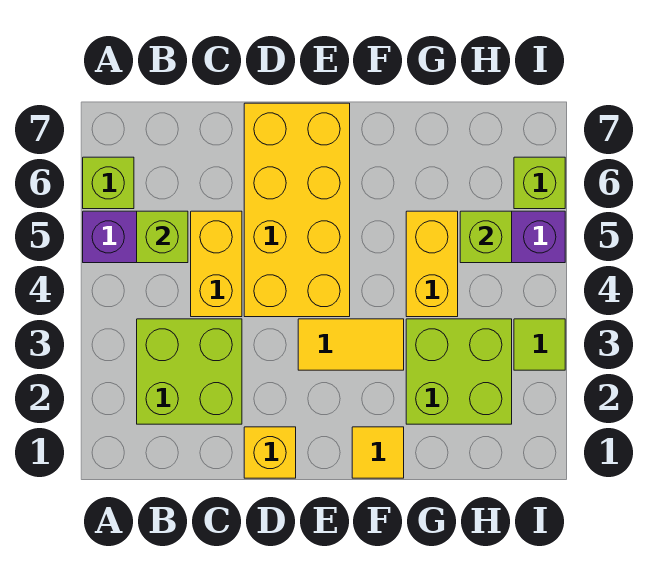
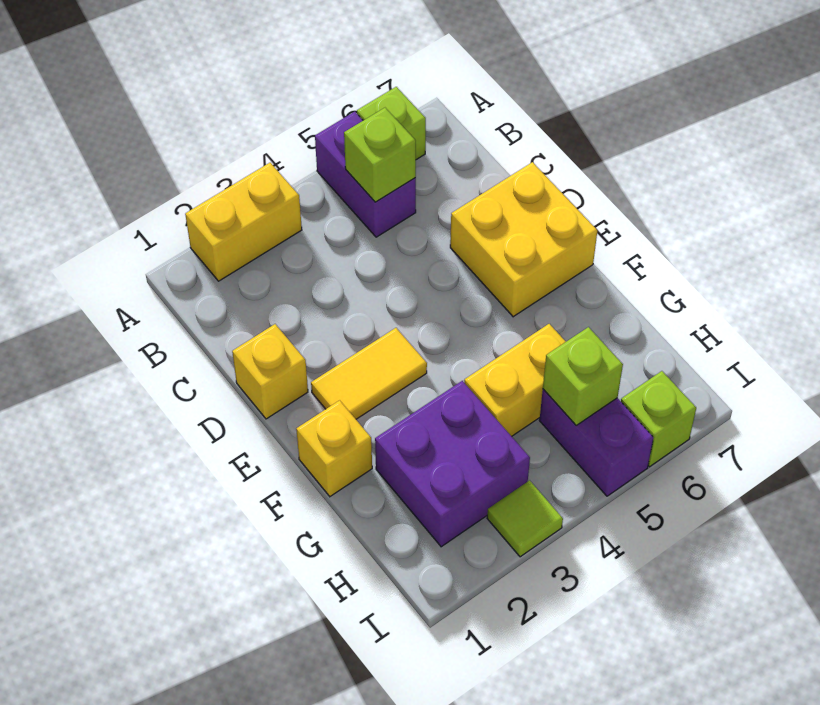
lime brick B2:C3 level 1 -> none
yellow brick C4:C5 level 1 -> yellow brick A2:A3 level 1
yellow brick D4:E7 level 1 -> yellow brick D6:E7 level 1
yellow tile E3:F3 level 1 -> yellow tile E2:E3 level 1
yellow tile F1 level 1 -> yellow brick F1 level 1
lime brick G2:H3 level 1 -> purple brick G2:H3 level 1

